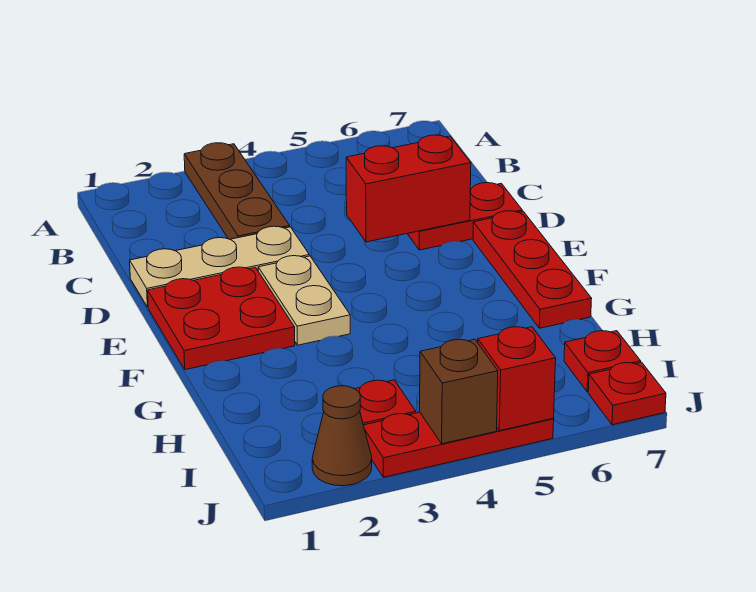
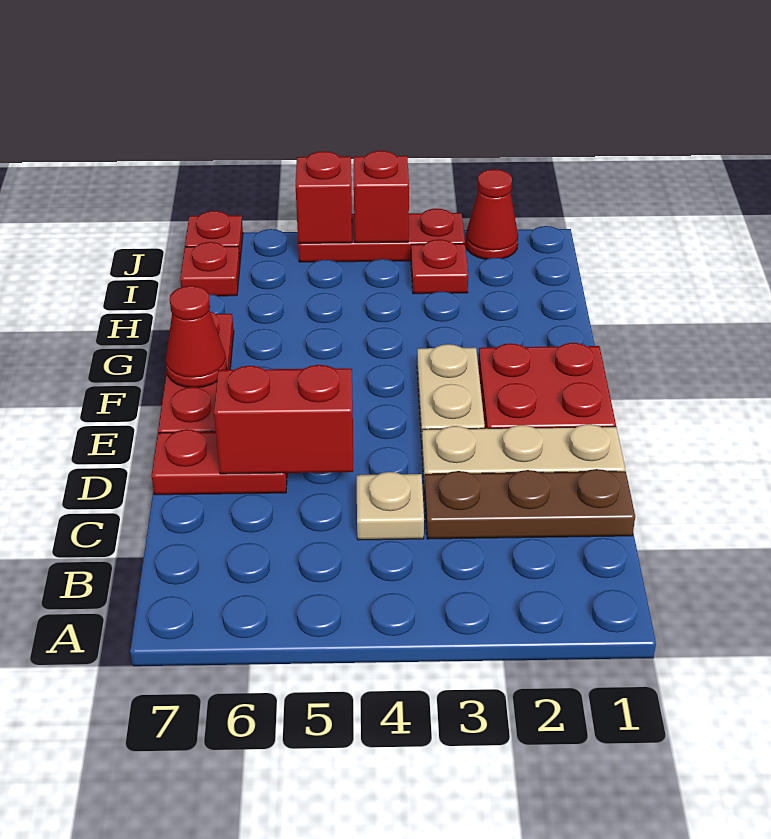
brown plate A3:C3 level 1 -> brown plate C1:C3 level 1
none -> tan plate C4 level 1
none -> red cone F7 level 2
brown cone J2 level 1 -> red cone J2 level 1
brown brick J4 level 2 -> red brick J4 level 2

